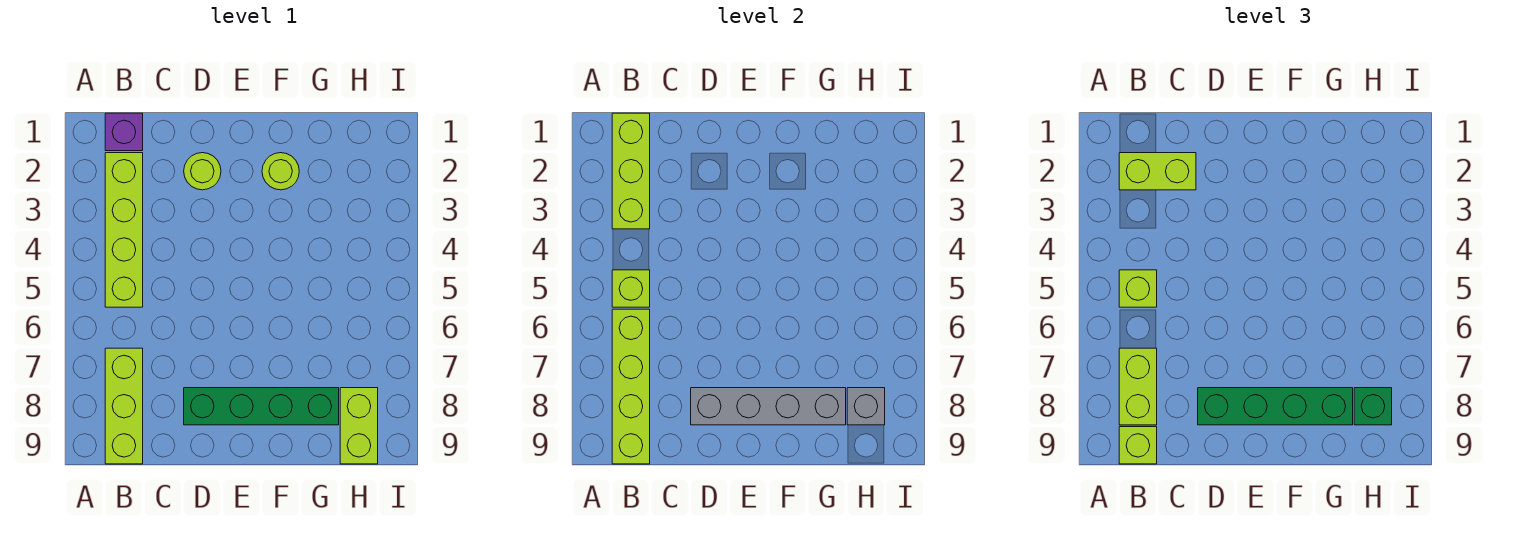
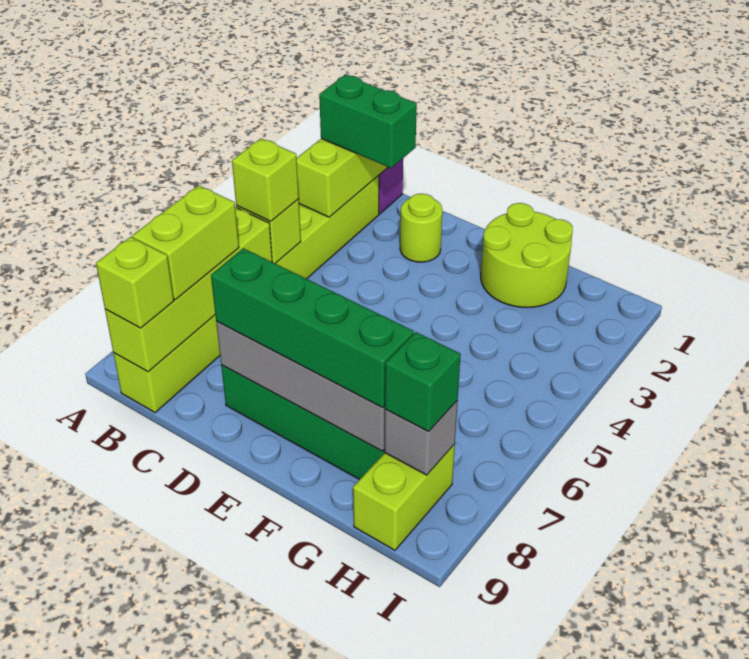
lime brick B2:C2 level 3 -> green brick B2:C2 level 3
lime round brick F2 level 1 -> lime round brick F1:G2 level 1

